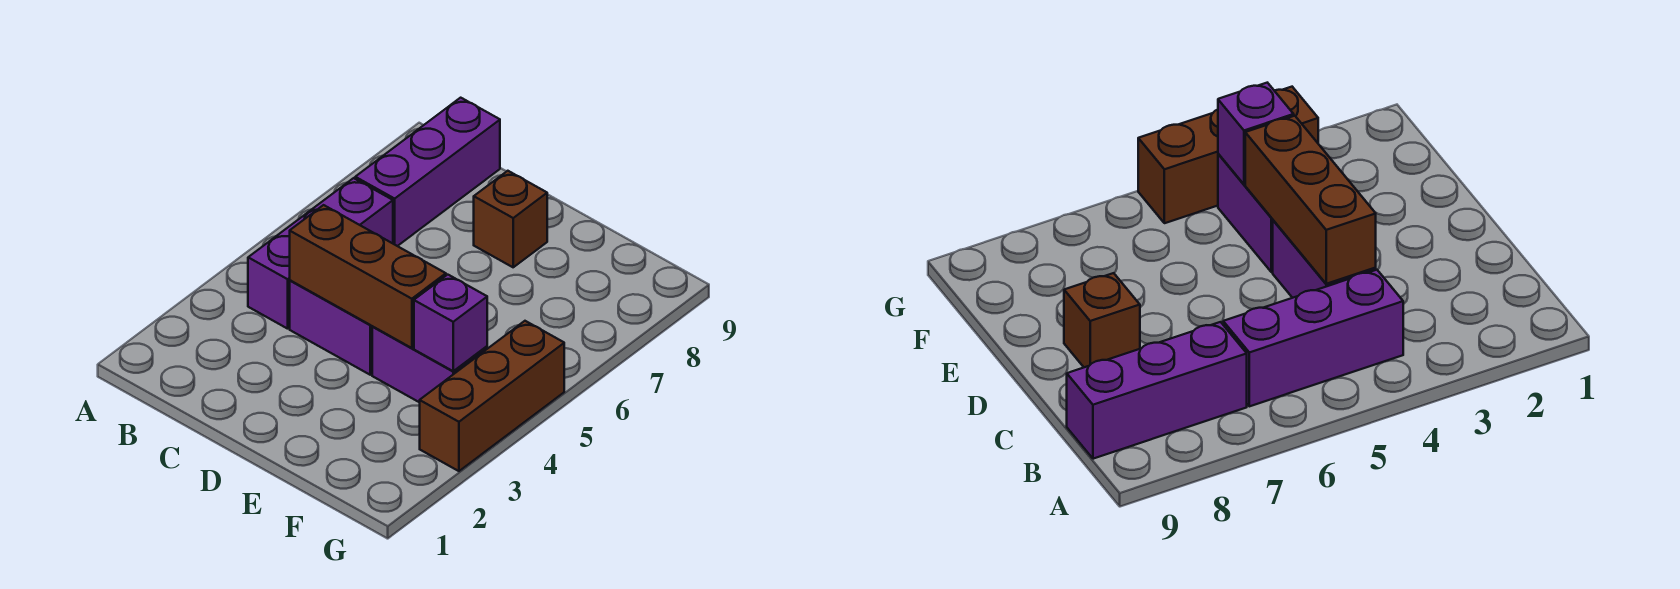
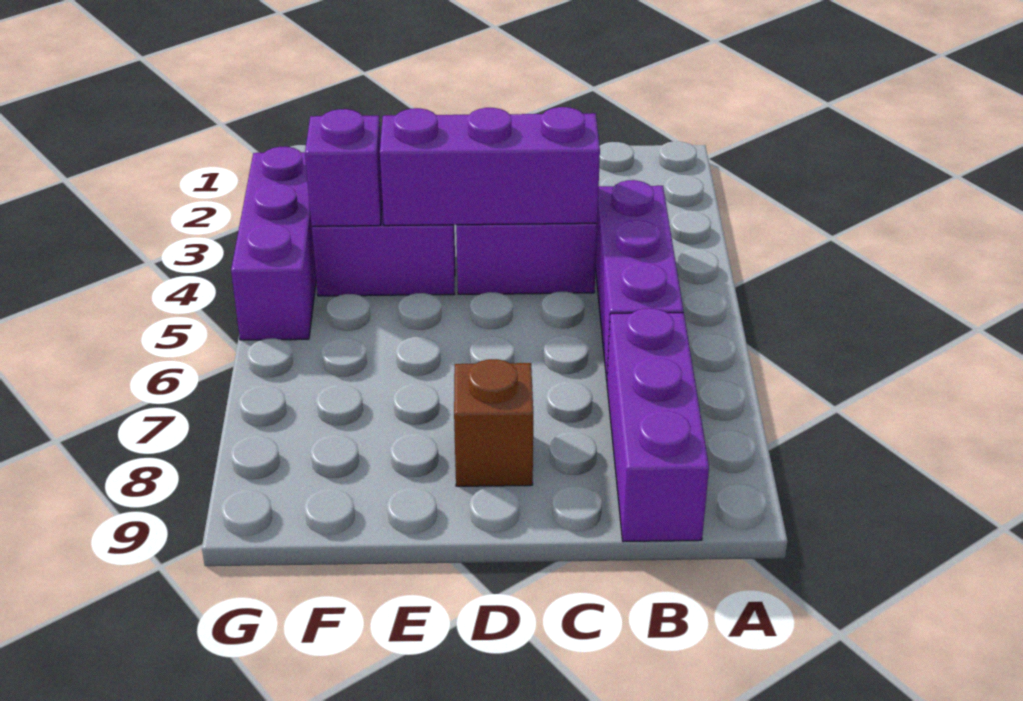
brown brick C4:E4 level 2 -> purple brick C4:E4 level 2
brown brick G3:G5 level 1 -> purple brick G3:G5 level 1

